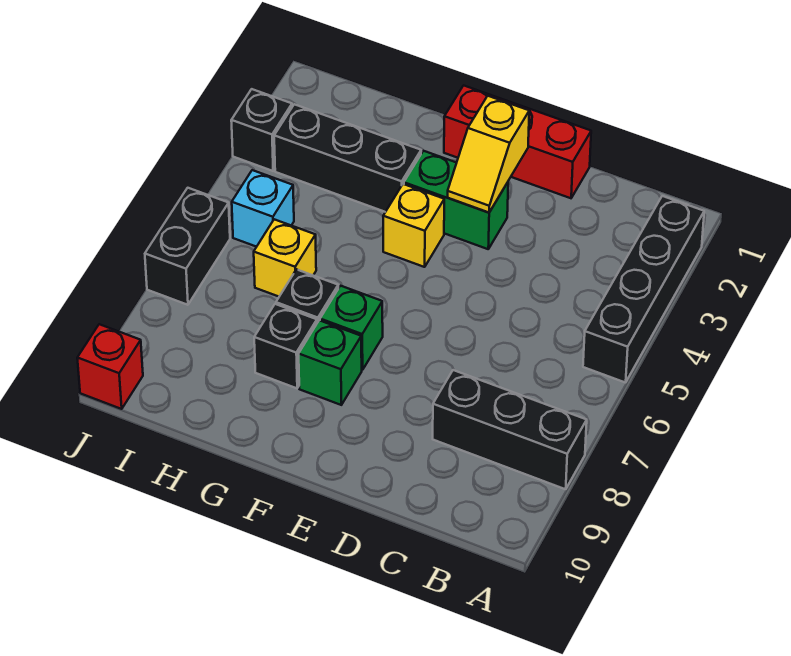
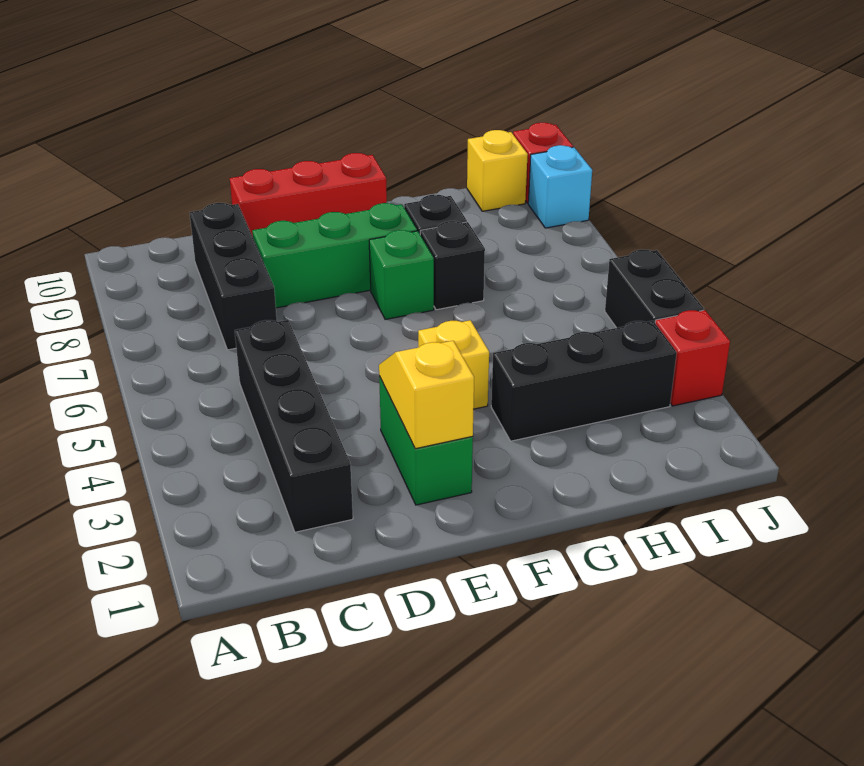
black brick A2:A5 level 1 -> black brick C2:C5 level 1
black brick A8:C8 level 1 -> black brick C7:C9 level 1
red brick D1:F1 level 1 -> red brick D10:F10 level 1
green brick E3:F3 level 1 -> green brick E2:E3 level 1
green brick F8 level 1 -> green brick D8:F8 level 1
yellow brick H6 level 1 -> yellow brick I10 level 1
cyan brick I5 level 1 -> cyan brick J9 level 1
black brick J3 level 1 -> red brick J3 level 1
black brick J6:J7 level 1 -> black brick J4:J5 level 1

